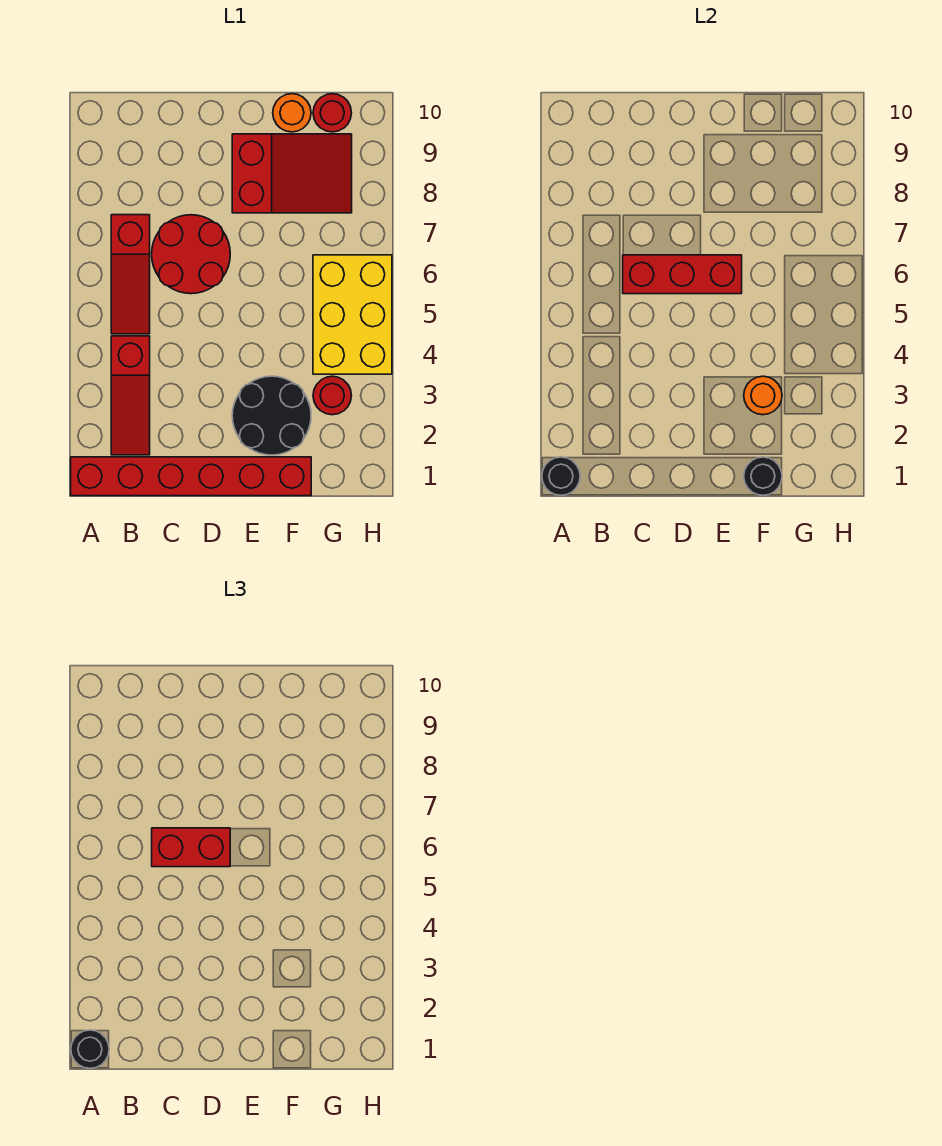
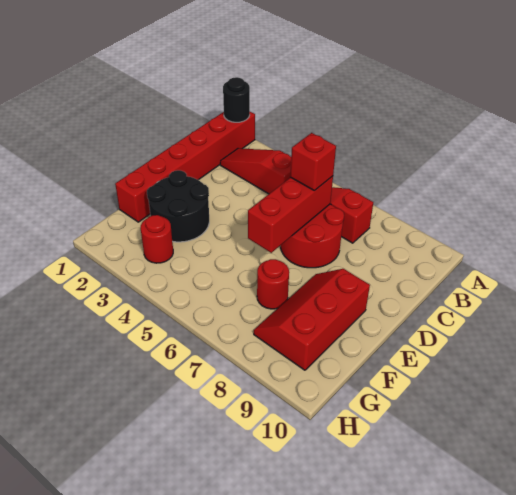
black round brick A1 level 3 -> none
red brick C6:D6 level 3 -> red brick C6 level 3
red slope E8:G9 level 1 top E -> red slope E8:G9 level 1 top 9
black round brick F1 level 2 -> none
orange round brick F3 level 2 -> none
orange round brick F10 level 1 -> none
yellow brick G4:H6 level 1 -> none
red round brick G10 level 1 -> red round brick F7 level 1

